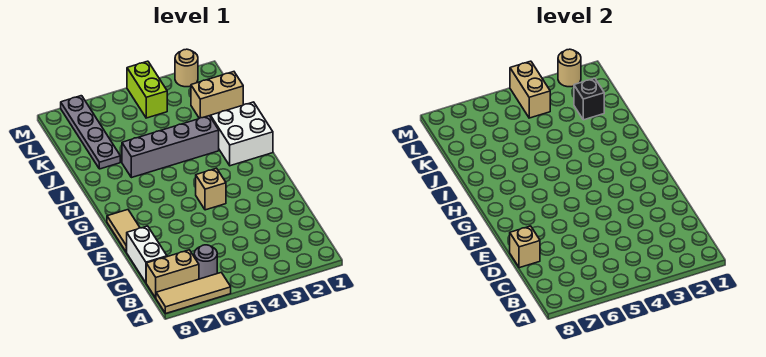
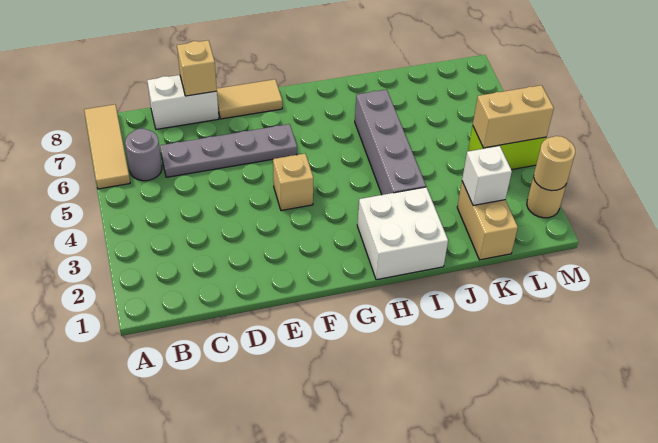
tan brick B7:B8 level 1 -> none
grey plate J7:M7 level 1 -> grey plate C6:F6 level 1
black brick K2 level 2 -> white brick K2 level 2

